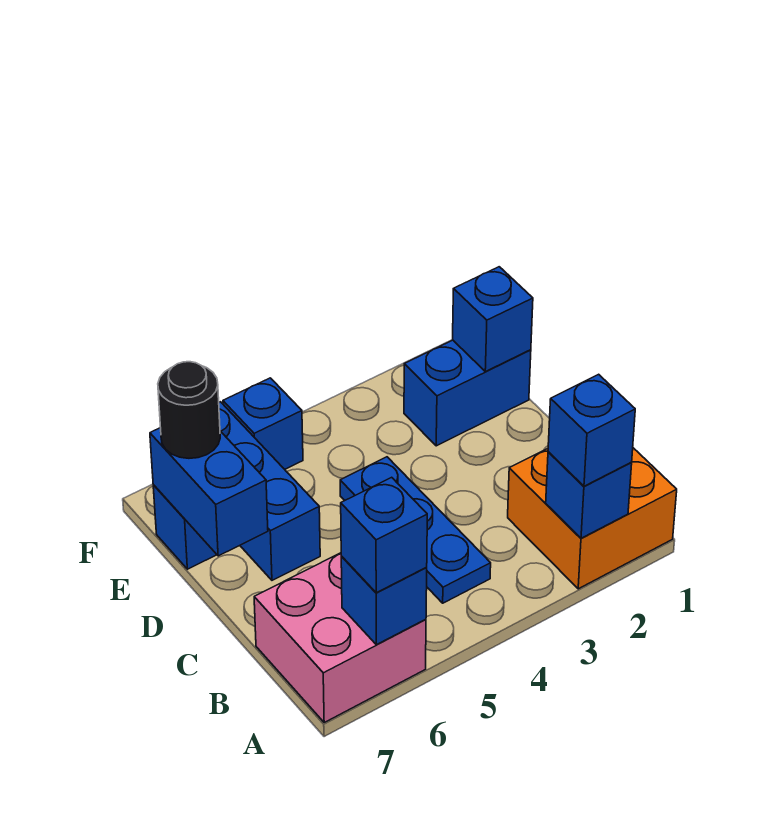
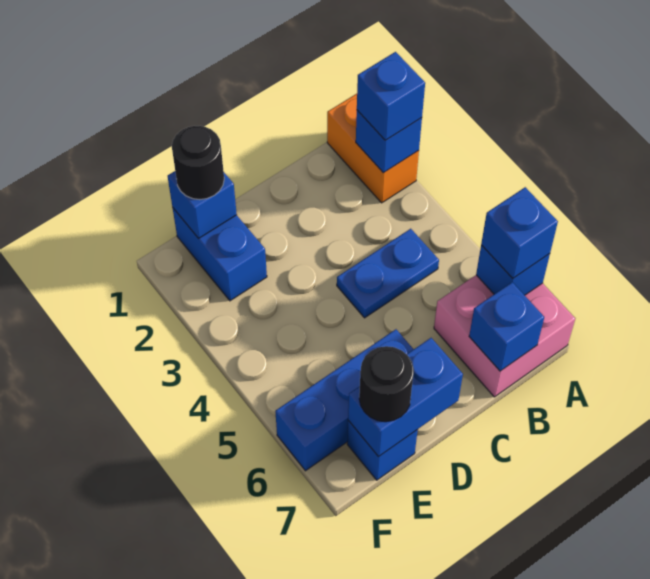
orange brick A1:B2 level 1 -> orange brick A1:A2 level 1
blue plate B4:D4 level 1 -> blue plate B4:C4 level 1
none -> black round brick E1 level 3
blue brick F5 level 1 -> blue brick B7 level 2

